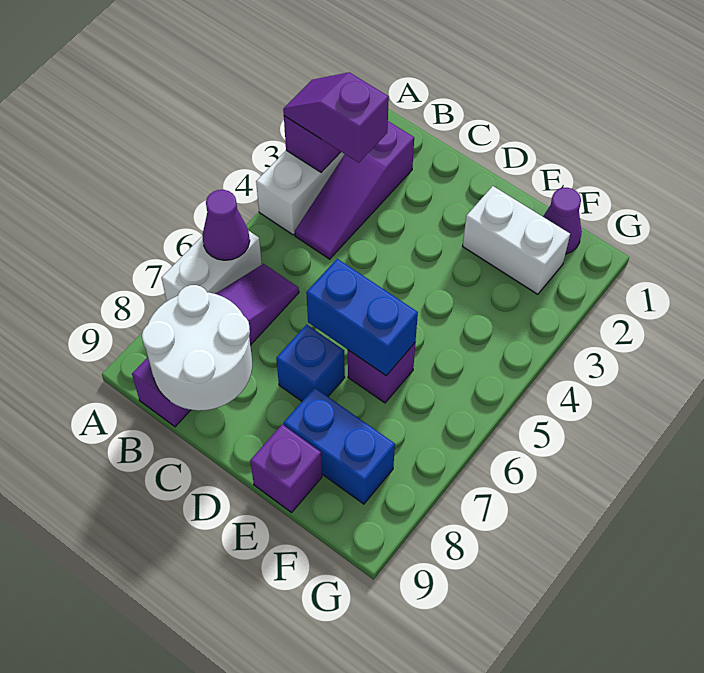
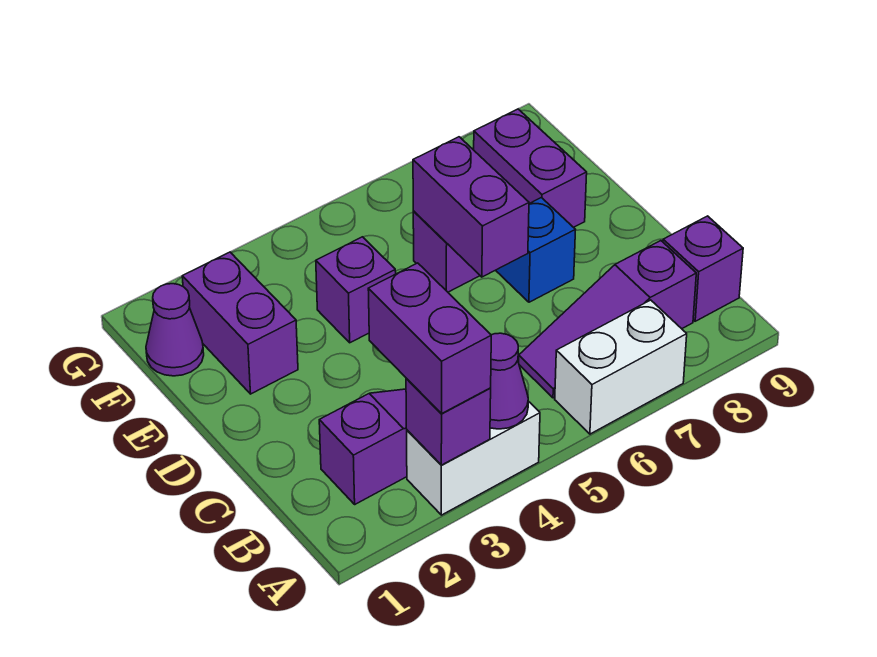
purple slope A3:B3 level 3 top B -> purple brick A3:B3 level 3
purple cone A6 level 2 -> purple cone A4 level 2
white round brick B8:C9 level 2 -> none
blue brick D6:E6 level 2 -> purple brick D6:E6 level 2
white brick E2:F2 level 1 -> purple brick E2:F2 level 1
blue brick E8:F8 level 1 -> purple brick E8:F8 level 1
purple brick E9 level 1 -> purple brick E4 level 1

